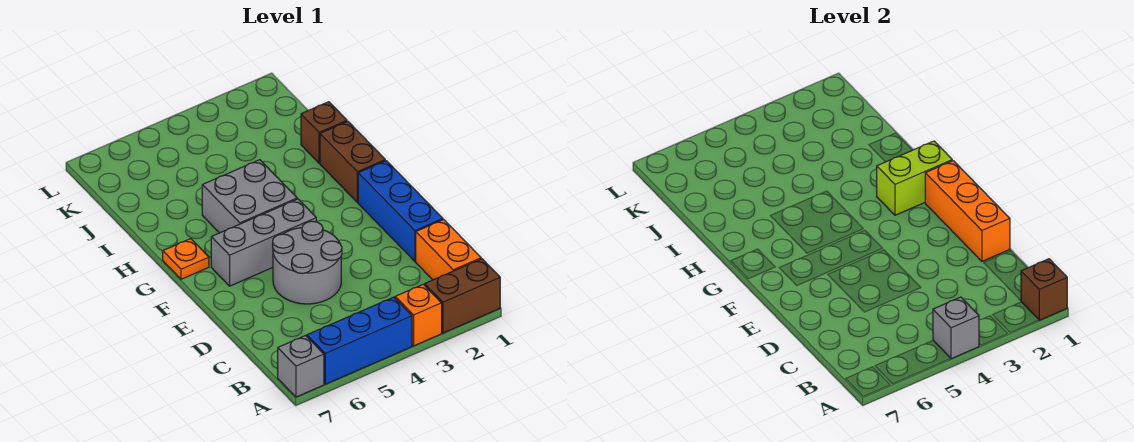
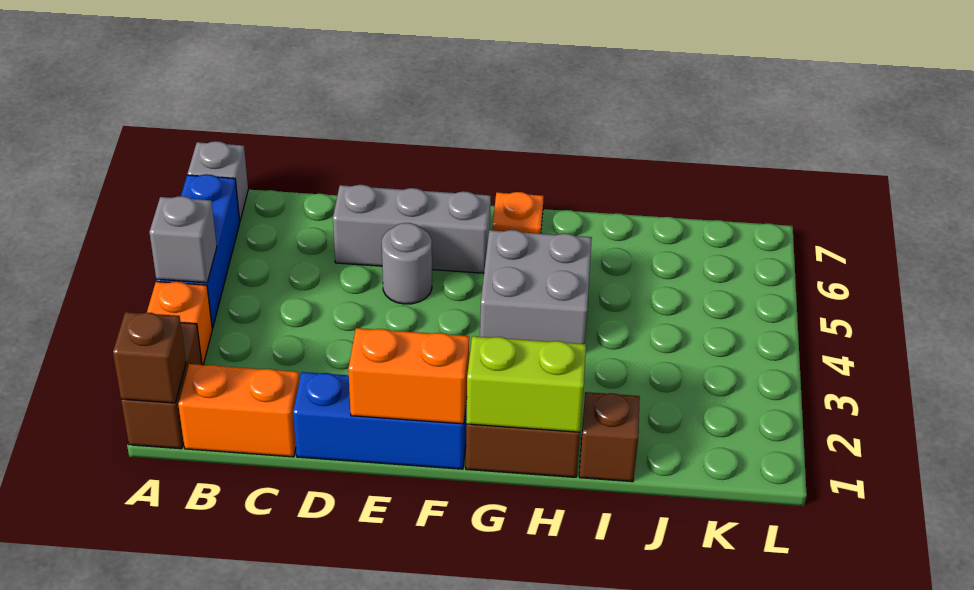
orange brick D1:F1 level 2 -> orange brick E1:F1 level 2
grey round brick D4:E5 level 1 -> grey round brick E5 level 1
grey brick F4:F6 level 1 -> grey brick D6:F6 level 1
lime brick G1:G2 level 2 -> lime brick G1:H1 level 2

